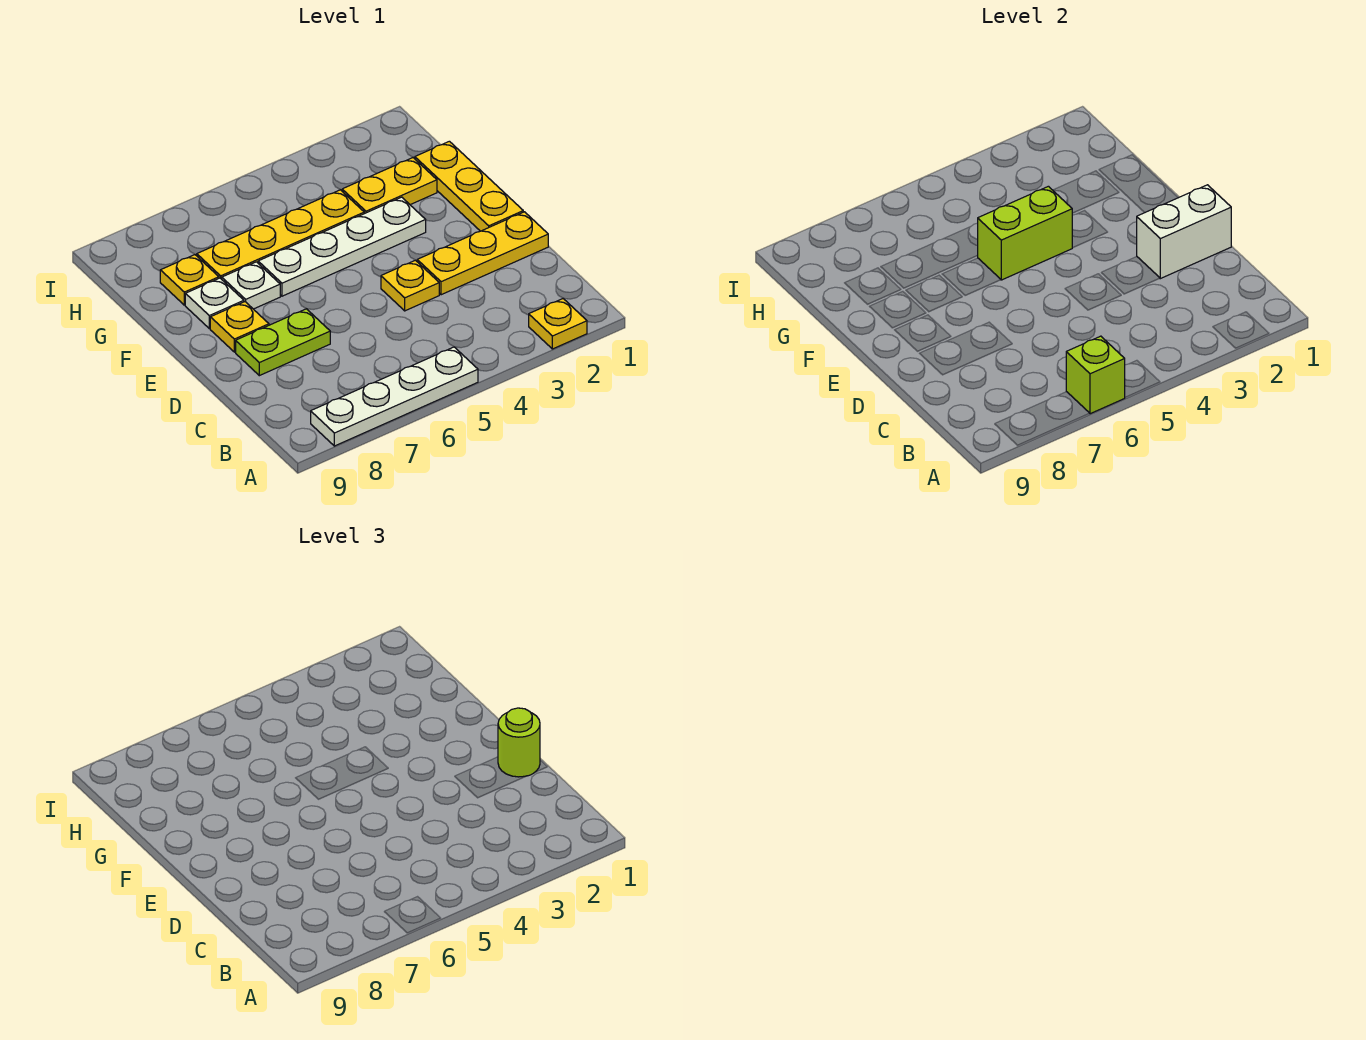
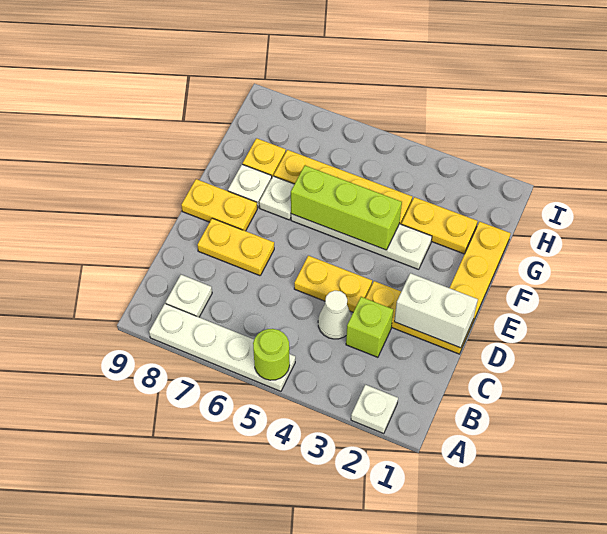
yellow plate A2 level 1 -> white plate A2 level 1
lime brick A6 level 2 -> lime brick C3 level 1
none -> white plate B8 level 1
none -> white cone C4 level 1
lime round brick D1 level 3 -> lime round brick A5 level 2
yellow plate D4 level 1 -> yellow plate D4:D5 level 1
lime plate D7:D8 level 1 -> yellow plate D7:D8 level 1
yellow plate E8 level 1 -> yellow plate E8:E9 level 1
lime brick F4:F5 level 2 -> lime brick F4:F6 level 2

